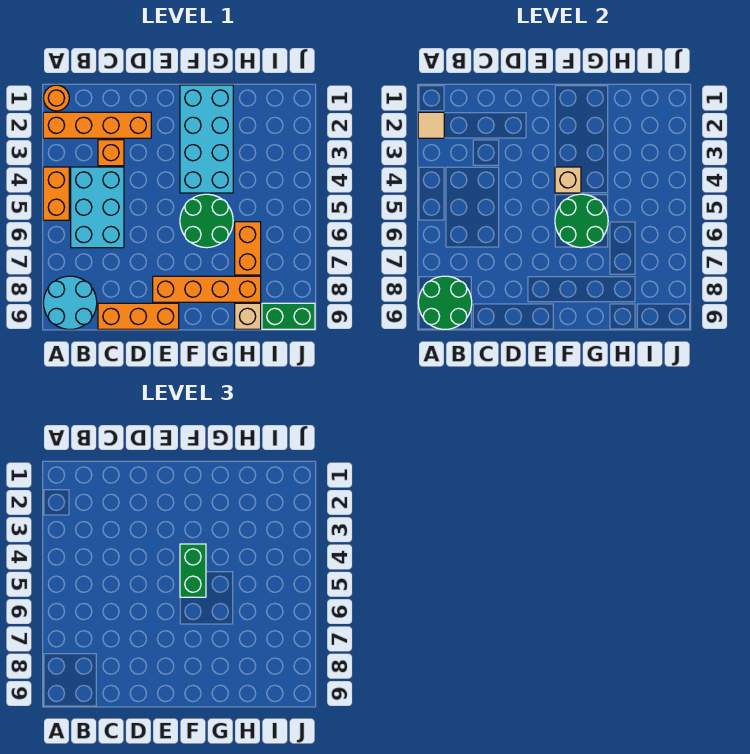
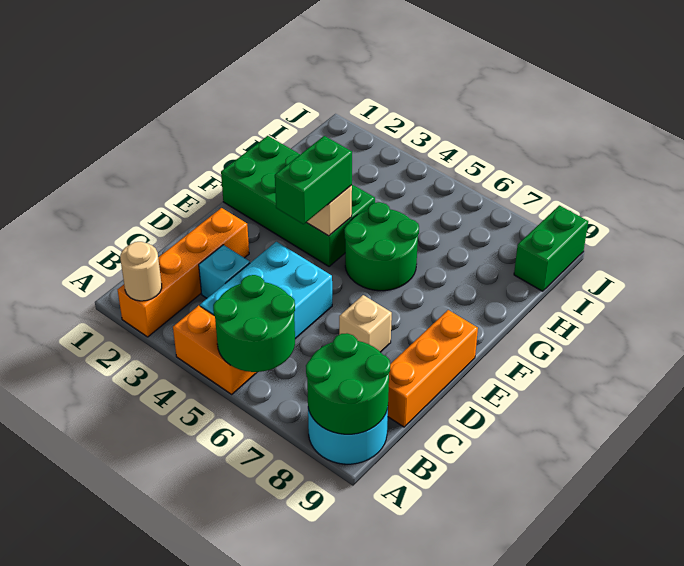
orange round brick A1 level 1 -> none
tan tile A2 level 2 -> tan round brick A2 level 2
cyan brick B4:C6 level 1 -> cyan brick B4:D5 level 1
orange brick C3 level 1 -> cyan brick C3 level 1
orange brick E8:H8 level 1 -> none
cyan brick F1:G4 level 1 -> green brick F1:G4 level 1
green brick F4:F5 level 3 -> green brick E4:F4 level 3
green round brick F5:G6 level 2 -> green round brick A5:B6 level 2
orange brick H6:H7 level 1 -> none
tan brick H9 level 1 -> tan brick D7 level 1

